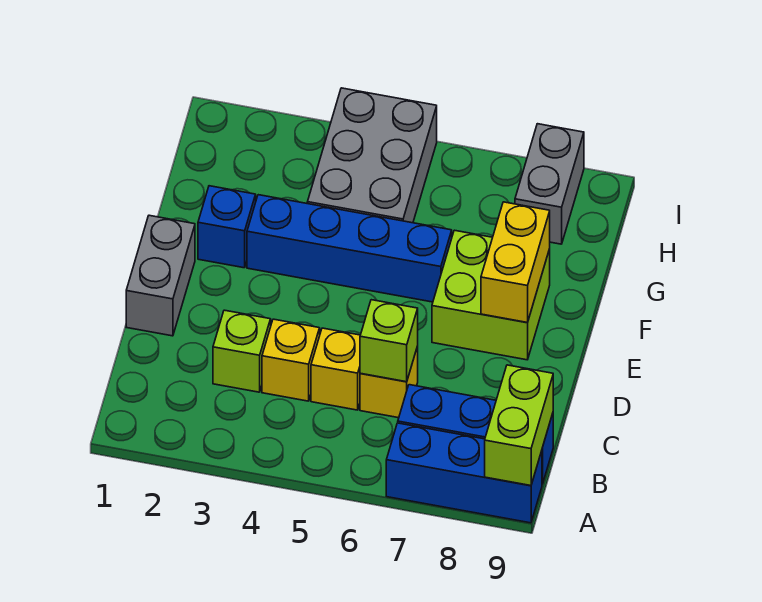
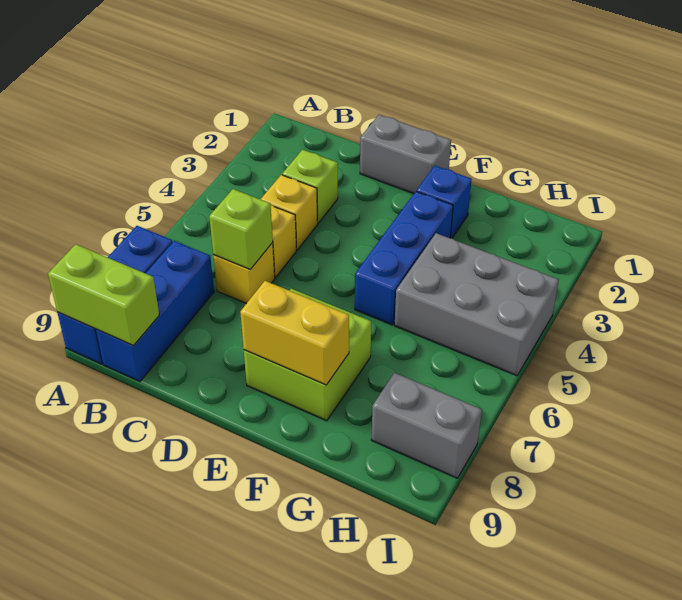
blue brick F3:F6 level 1 -> blue brick F3:F5 level 1

